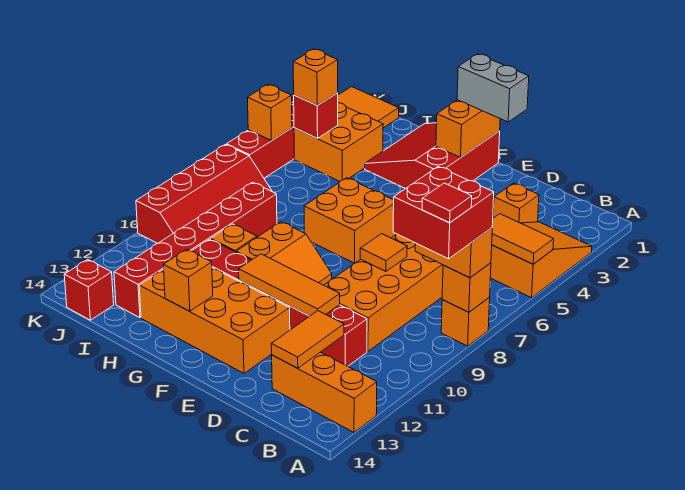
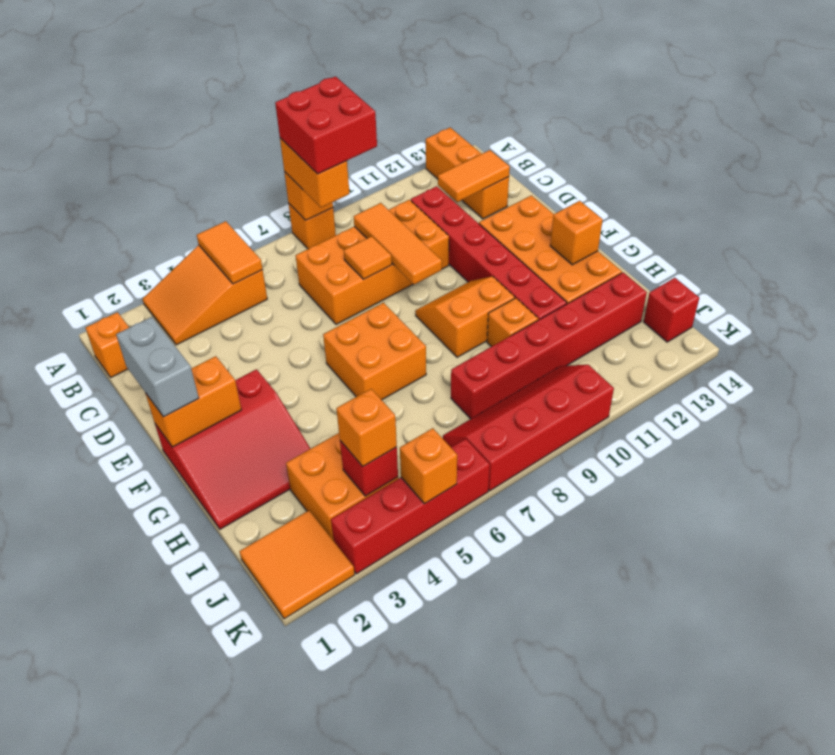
red tile A9 level 5 -> none
orange brick C3 level 1 -> orange brick B1 level 1
orange tile D11:F11 level 2 -> orange tile C9:E9 level 2

